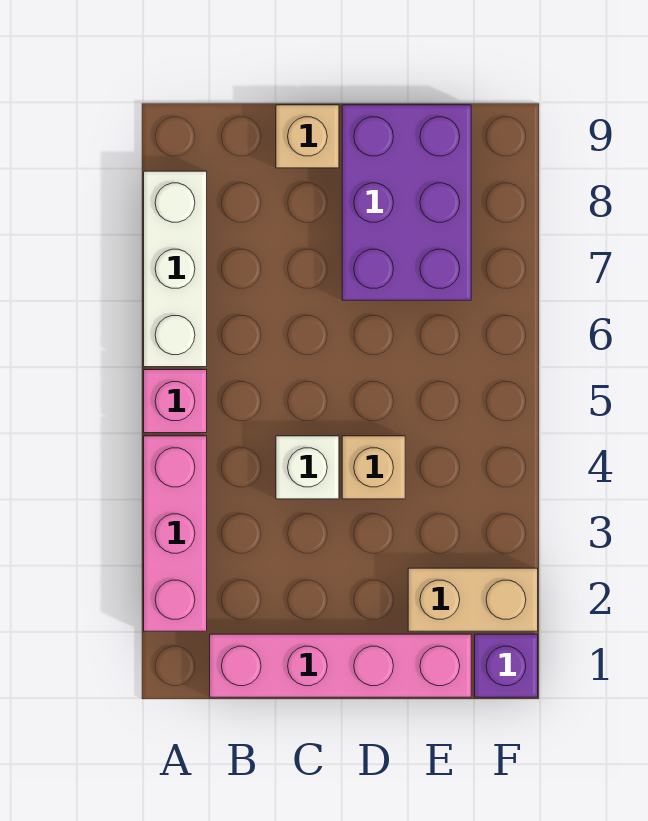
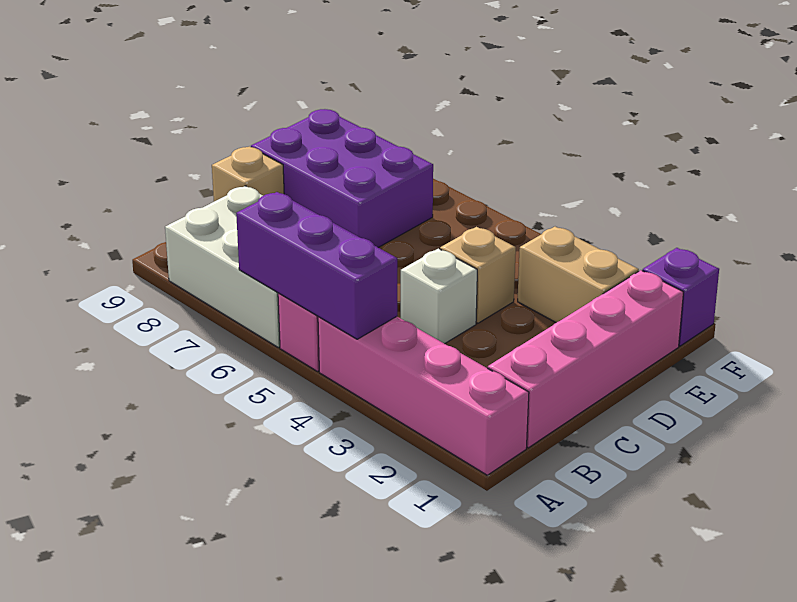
pink brick A2:A4 level 1 -> pink brick A1:A4 level 1
none -> purple brick A4:A6 level 2
white brick A6:A8 level 1 -> white brick A6:B8 level 1
tan brick E2:F2 level 1 -> tan brick E2:E3 level 1

